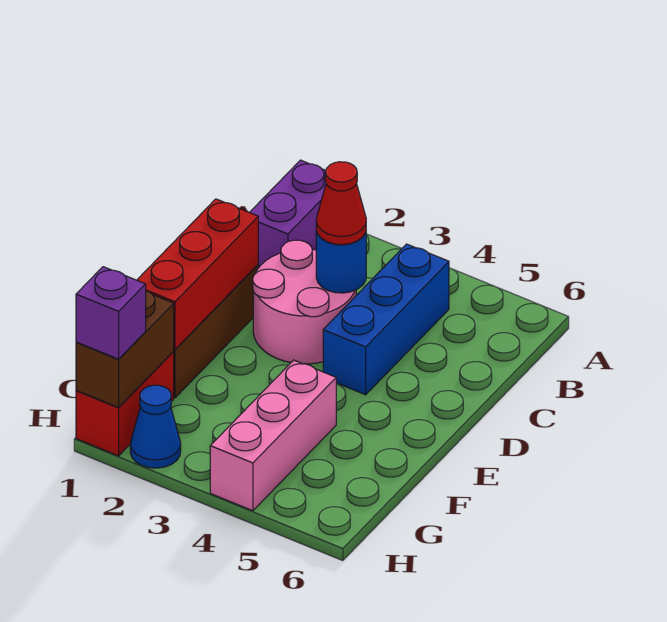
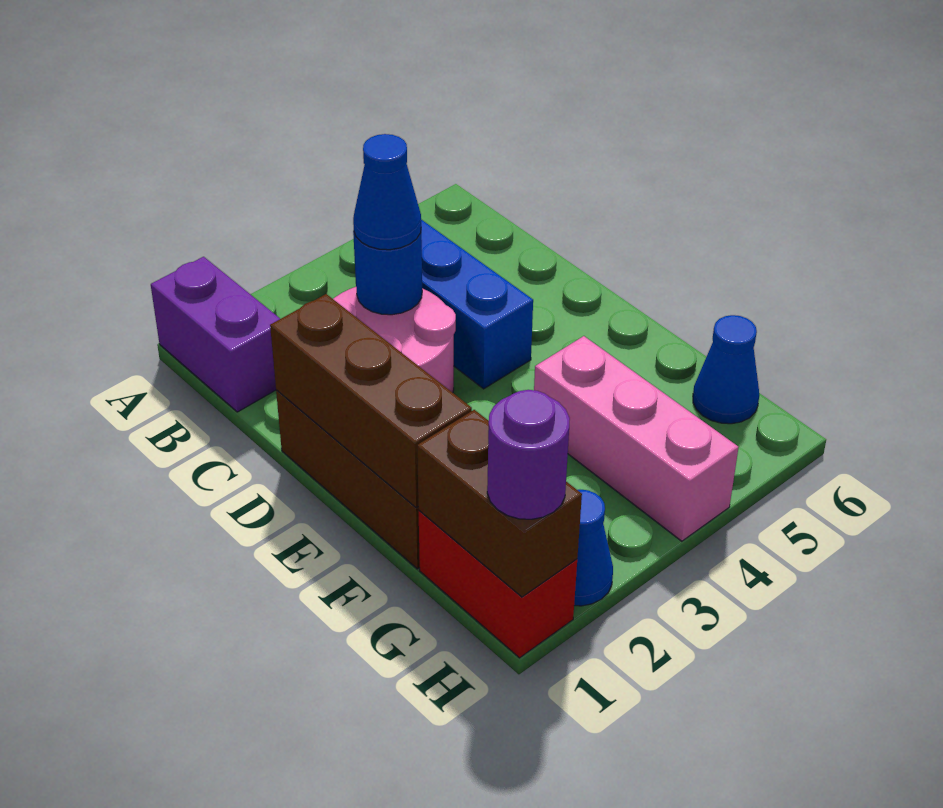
red cone C3 level 3 -> blue cone C3 level 3
red brick D1:F1 level 2 -> brown brick D1:F1 level 2
none -> blue cone G6 level 1
purple brick H1 level 3 -> purple round brick H1 level 3

